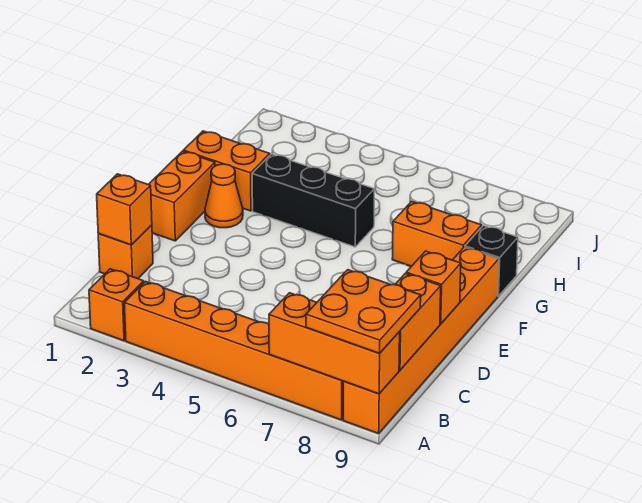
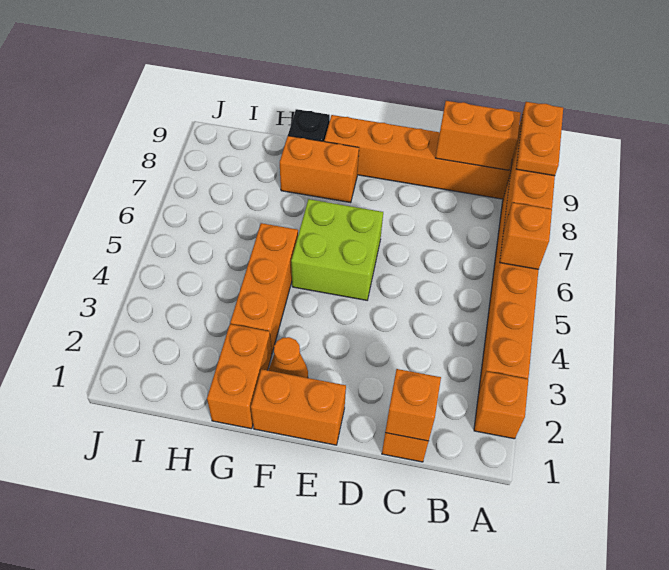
orange plate A8:B9 level 3 -> orange plate A8:A9 level 3
orange brick D9 level 2 -> orange brick A6 level 2
none -> lime brick E5:F6 level 1
black brick G3:G5 level 1 -> orange brick G3:G5 level 1
orange brick G7:G8 level 1 -> orange brick F8:G8 level 1

